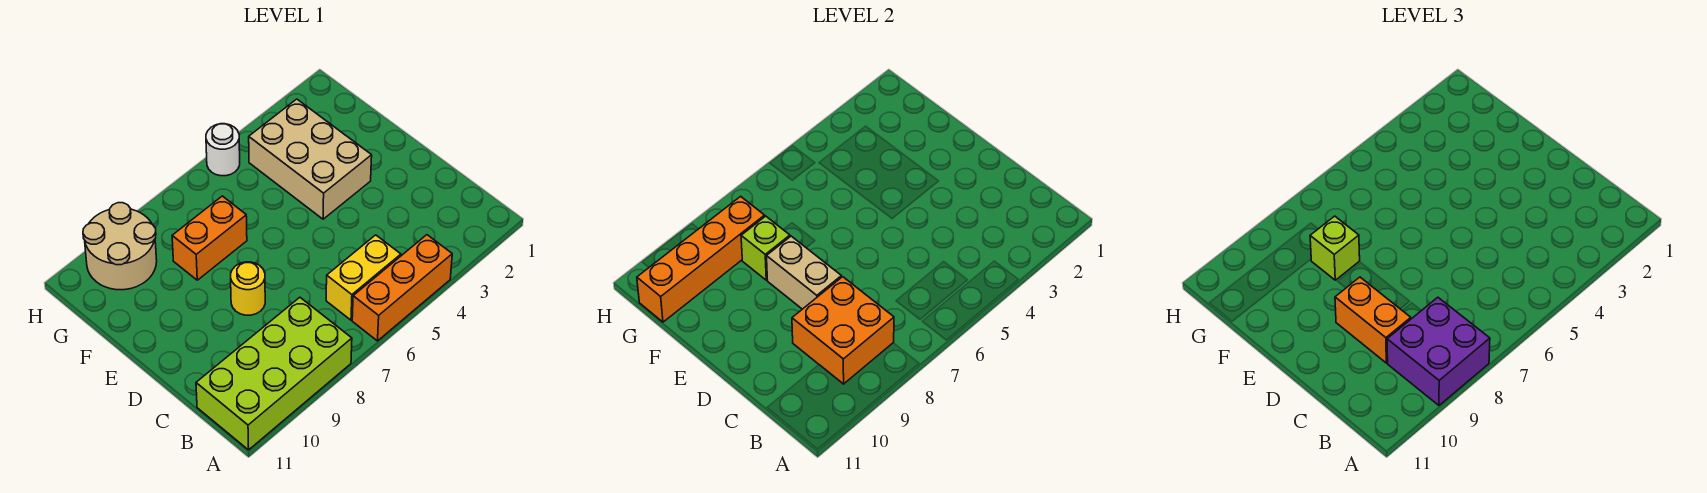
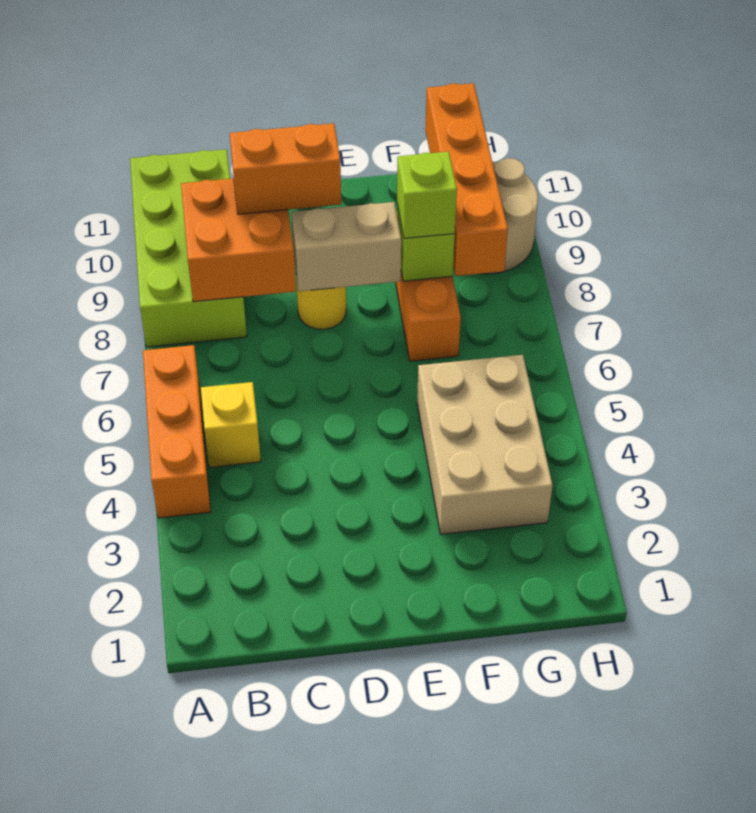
purple brick A8:B9 level 3 -> none
yellow brick B5:B6 level 1 -> yellow brick B5 level 1
tan brick E3:G4 level 1 -> tan brick F3:G5 level 1
white round brick H5 level 1 -> none

